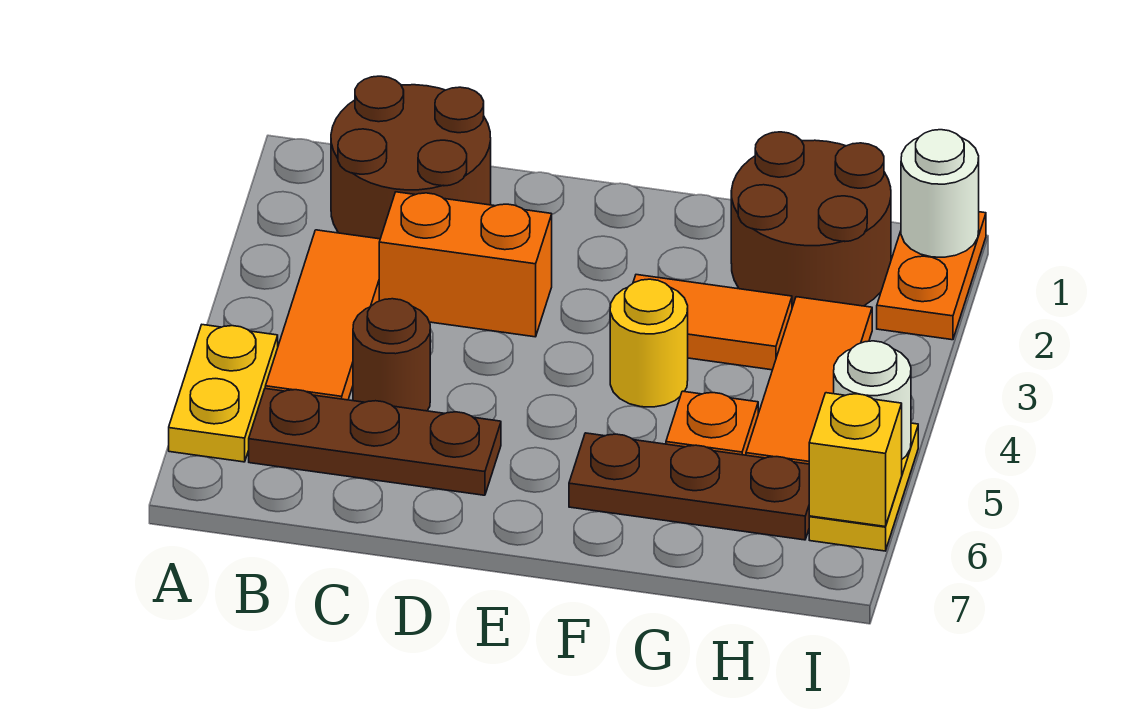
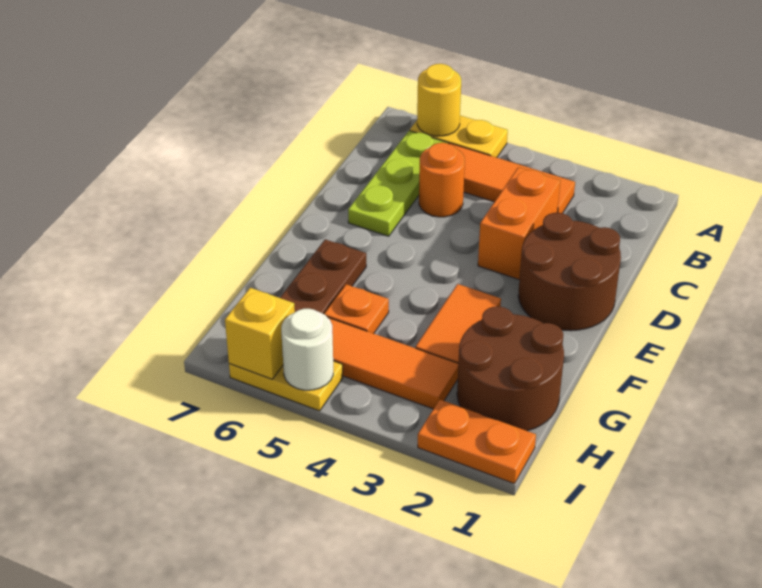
brown round brick B1:C2 level 1 -> brown round brick D1:E2 level 1
brown plate B6:D6 level 1 -> lime plate B6:D6 level 1
brown round brick C5 level 1 -> orange round brick C5 level 1
yellow round brick F4 level 1 -> yellow round brick A6 level 2
white round brick I1 level 2 -> none

